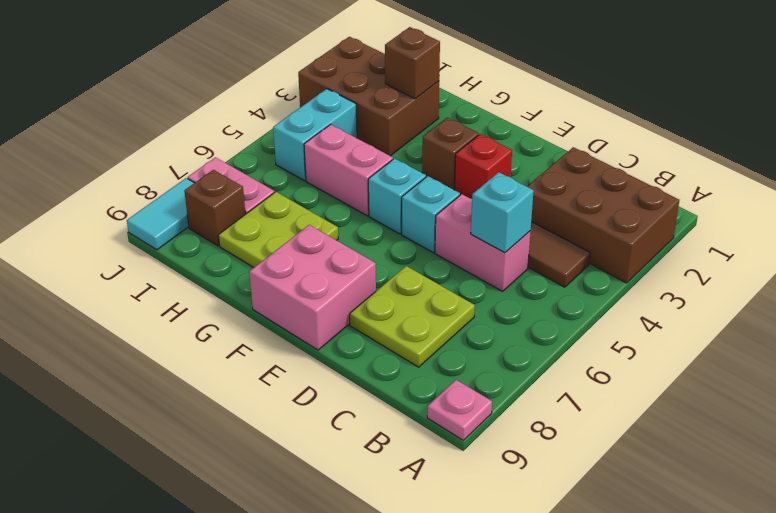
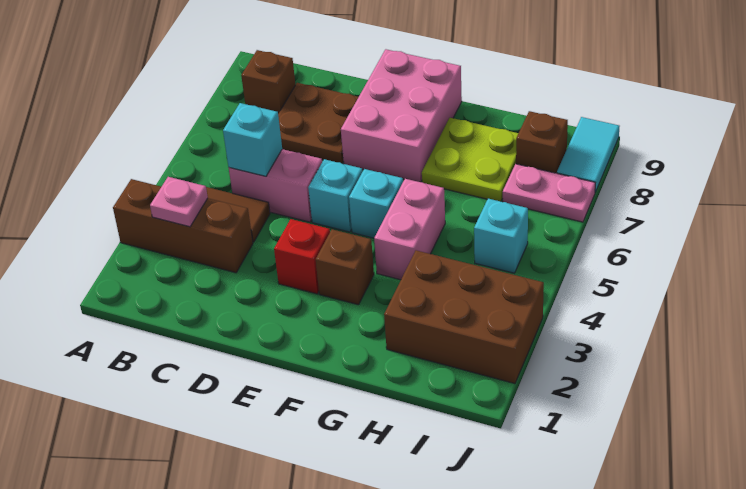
brown brick A2:C3 level 1 -> brown brick A3:C3 level 1
pink plate A9 level 1 -> pink plate B3 level 2
lime plate C7:D8 level 1 -> brown plate C7:D8 level 1
pink brick E8:F9 level 1 -> pink brick E7:F9 level 1
pink brick G5:H5 level 1 -> pink brick G4:G5 level 1
brown brick H2 level 2 -> brown brick B8 level 1
cyan brick I4:I5 level 1 -> cyan brick I5 level 1

